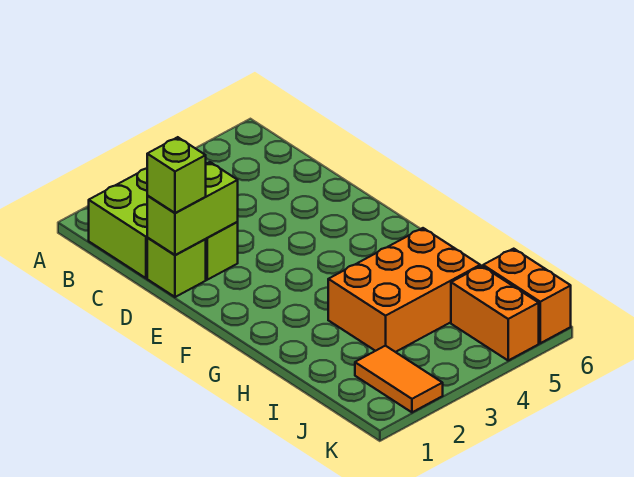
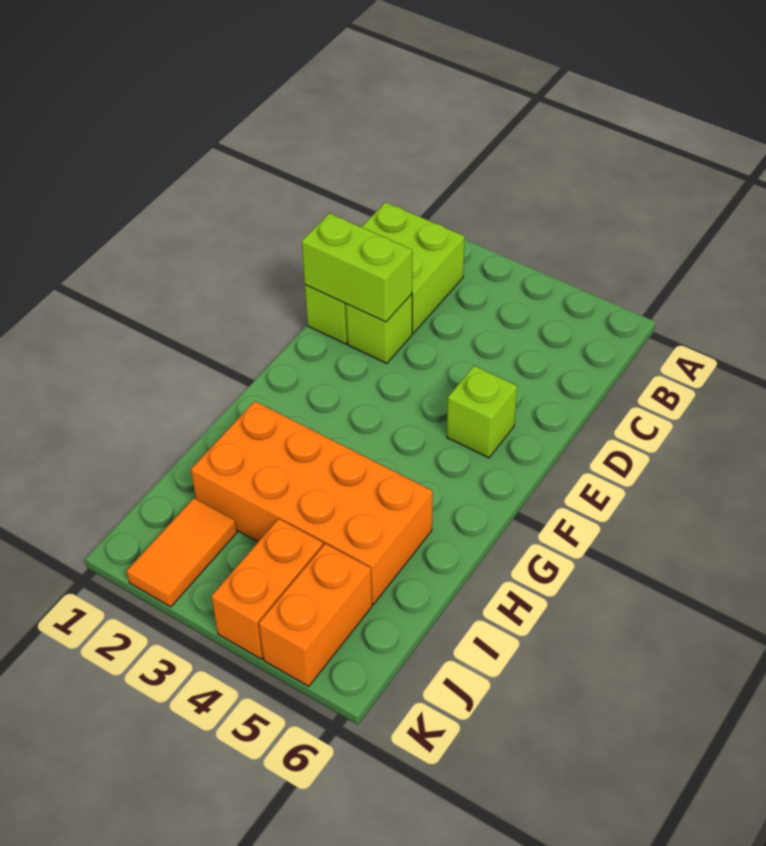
lime brick D1 level 3 -> lime brick E5 level 1
orange brick H3:I5 level 1 -> orange brick H2:I5 level 1
orange brick J6:K6 level 1 -> orange brick J4:K4 level 1

